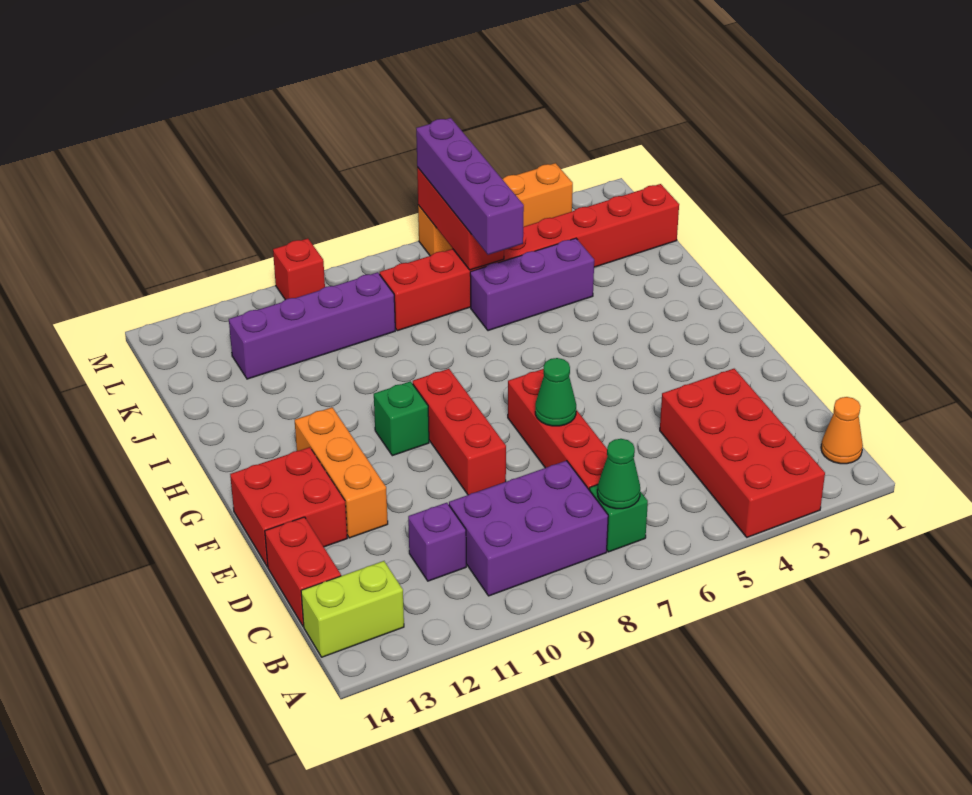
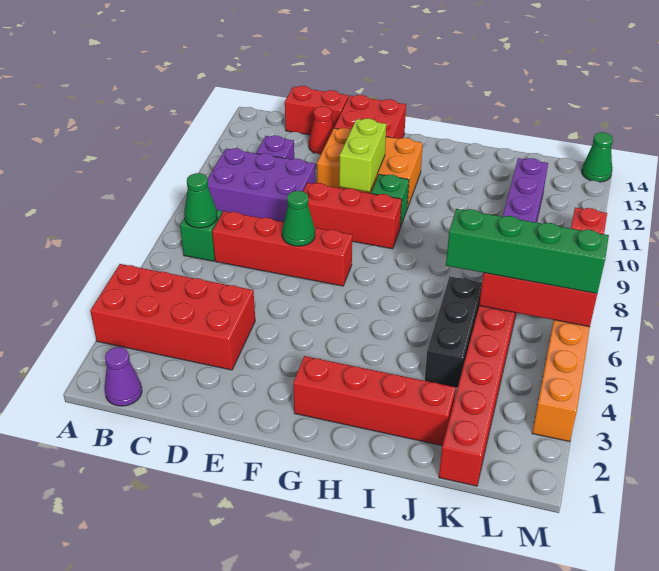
orange cone B1 level 1 -> purple cone B1 level 1
purple brick B8:C10 level 1 -> purple brick B9:D10 level 1
lime brick B13:B14 level 1 -> lime brick F10:F11 level 2
none -> red cone D13 level 1
orange brick E12:G12 level 1 -> orange brick E11:G12 level 1
none -> red brick G2:J2 level 1
purple brick J4:J6 level 1 -> black brick J4:J6 level 1
purple brick J6:M6 level 3 -> green brick J6:M6 level 3
none -> green cone M14 level 1

